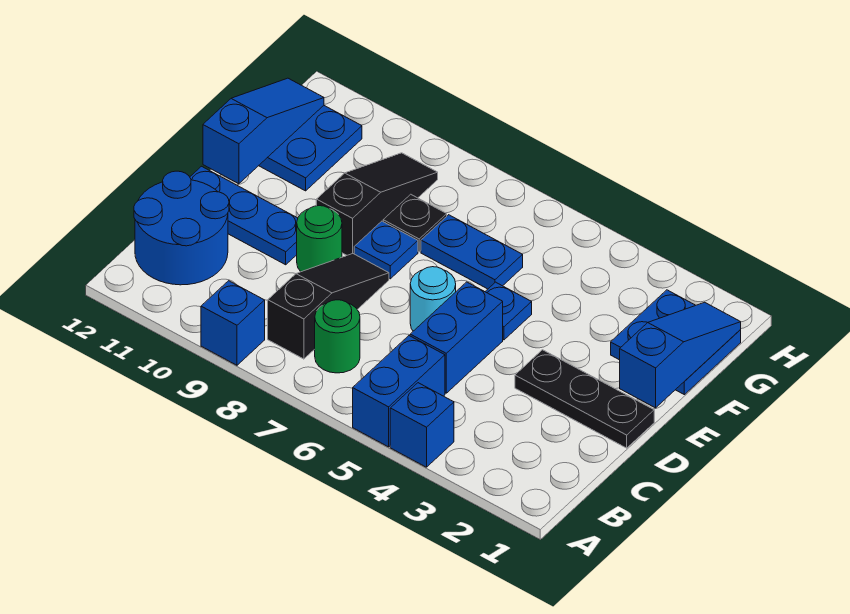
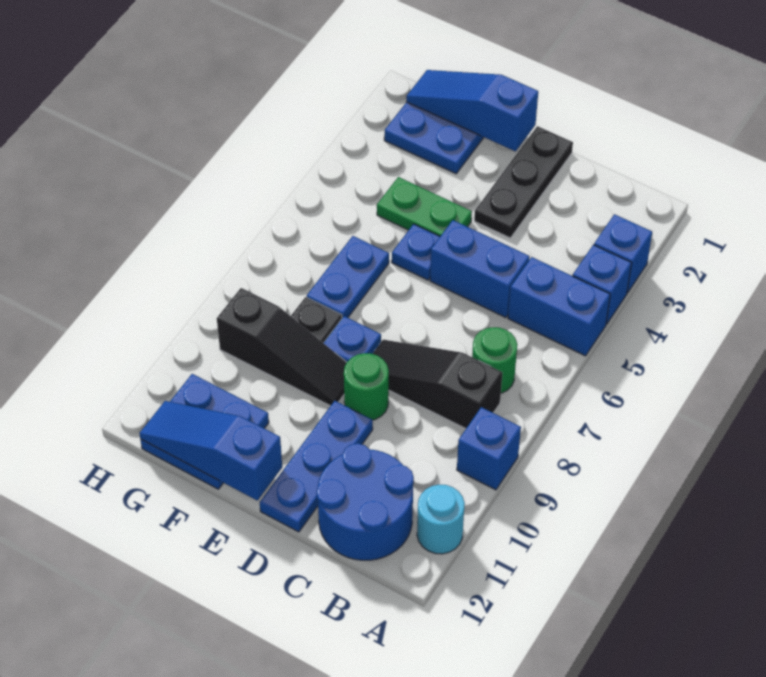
none -> blue brick A3 level 1
cyan round brick D6 level 1 -> cyan round brick A11 level 1
none -> green plate E4:F4 level 1
black slope E9:G9 level 1 top E -> black slope E9:G9 level 1 top G

